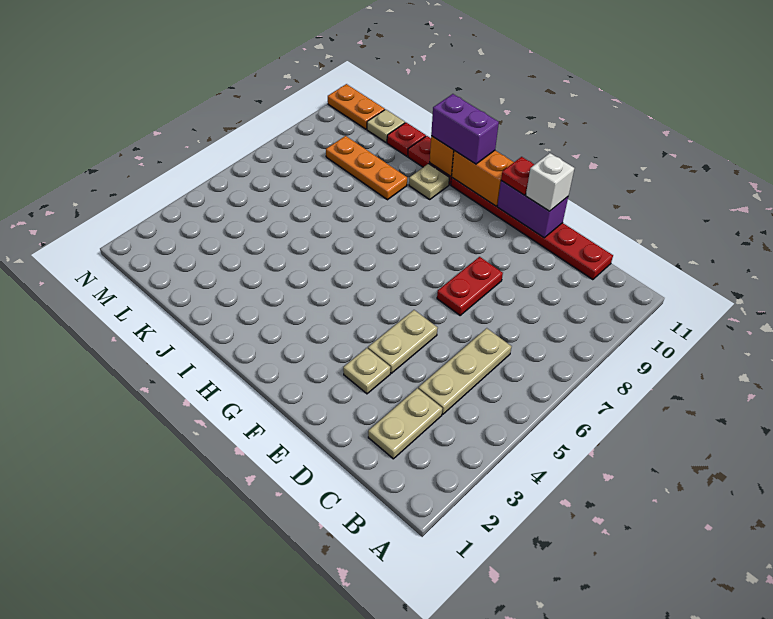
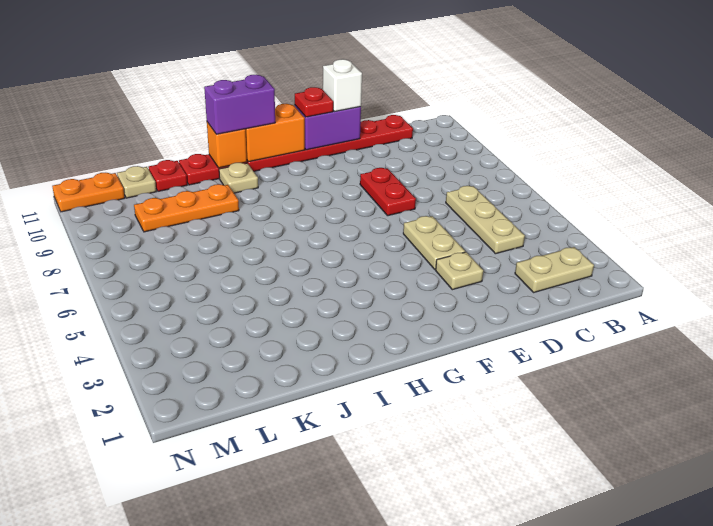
tan plate C2:C3 level 1 -> tan plate B2:C2 level 1

